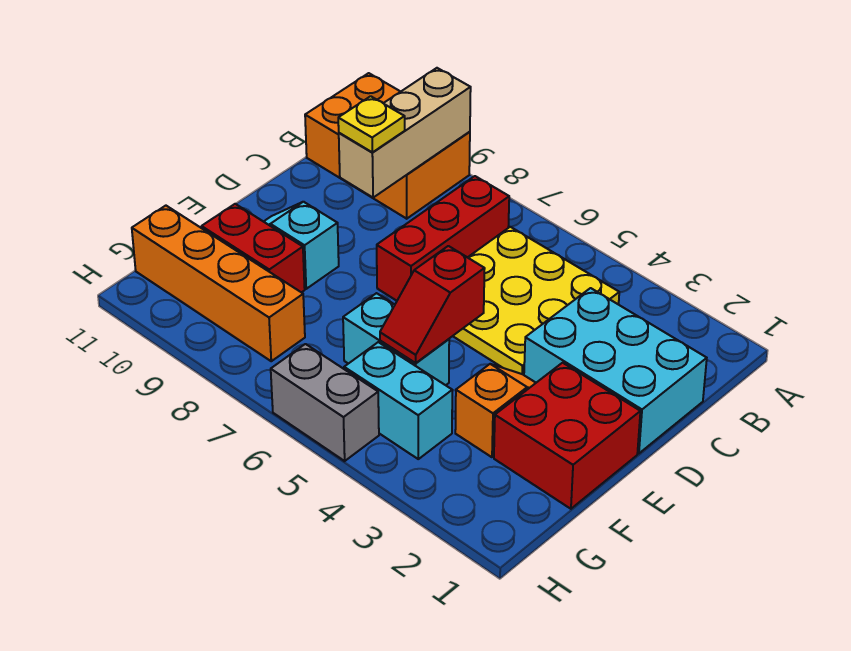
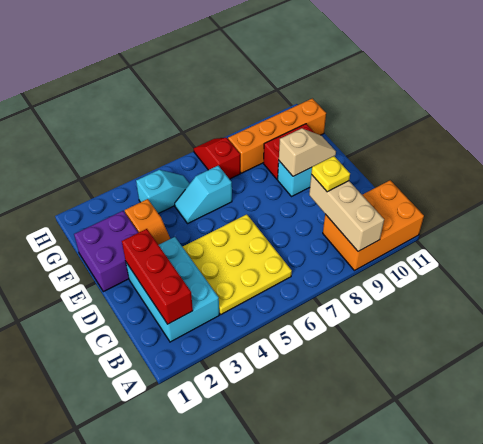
red brick B7:D7 level 1 -> red brick B2:D2 level 2
cyan brick C1:D3 level 1 -> cyan brick B2:D3 level 1
red brick E1:F2 level 1 -> purple brick E1:F2 level 1
red slope E5:F5 level 2 top E -> red slope G7:H7 level 1 top G
none -> tan slope E9:E10 level 2 top 9
cyan brick F5:F6 level 1 -> cyan slope F5:F6 level 1 top 6
cyan brick G4:G5 level 1 -> cyan slope G4:G5 level 1 top 4
grey brick H5:H6 level 1 -> none

